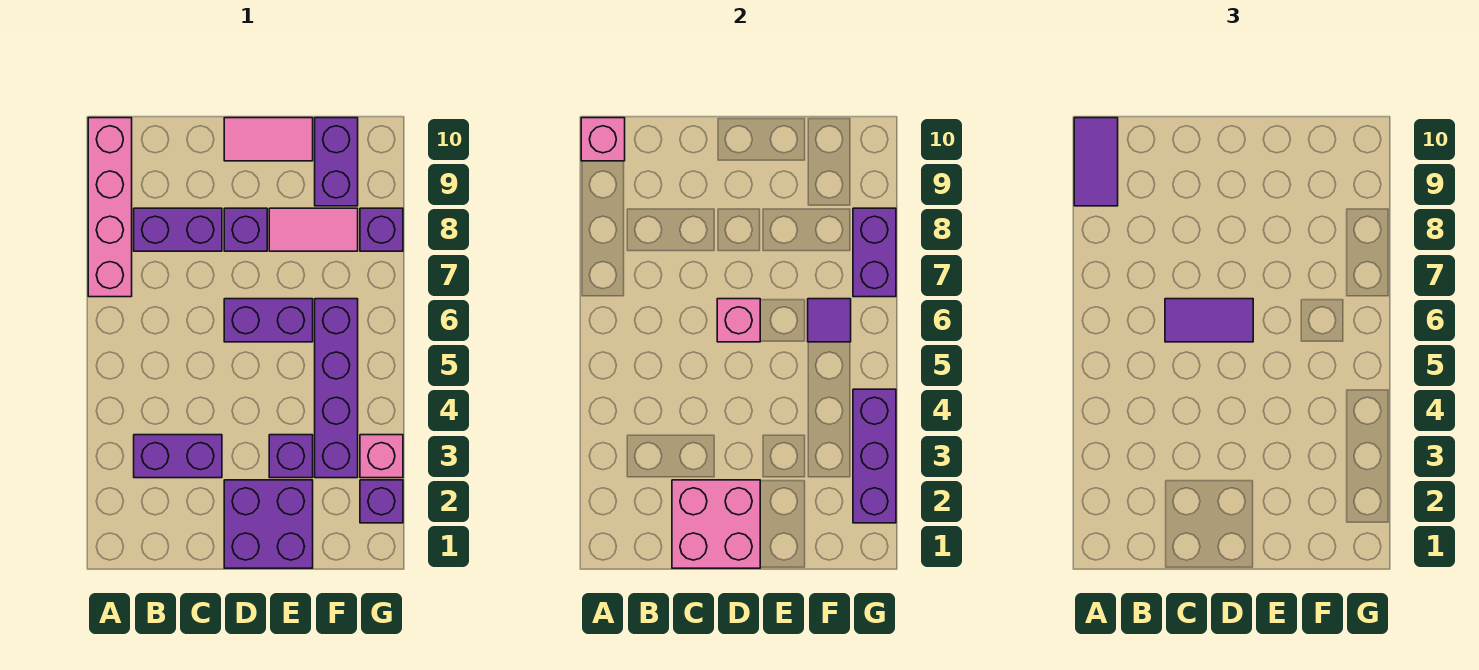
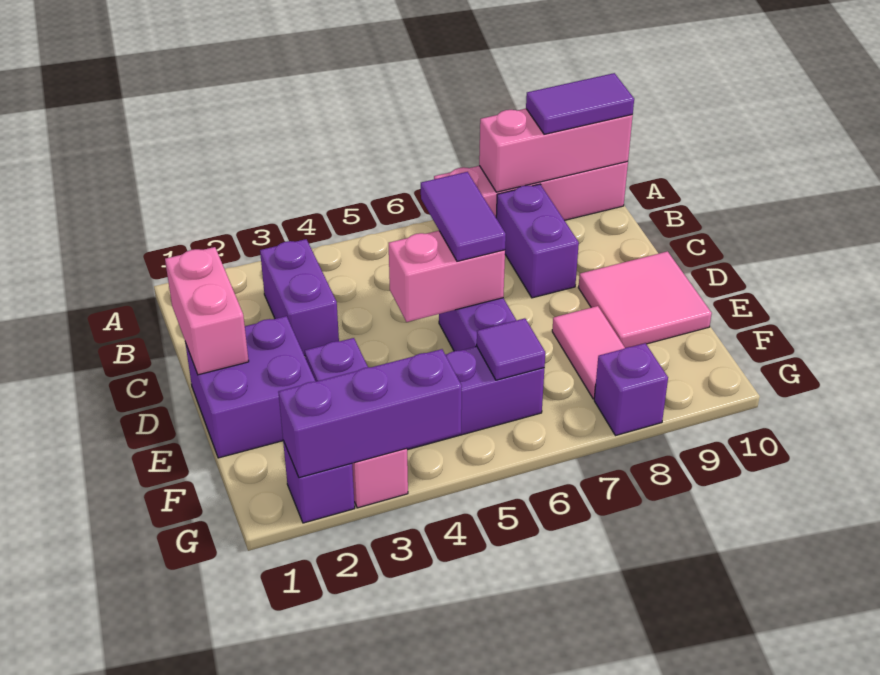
pink brick A10 level 2 -> pink brick A8:A10 level 2
pink brick C1:D2 level 2 -> pink brick C1:D1 level 2
pink brick D6 level 2 -> pink brick D5:D6 level 2
purple brick D8 level 1 -> none
pink tile D10:E10 level 1 -> pink tile D9:E10 level 1
purple brick F9:F10 level 1 -> none
purple brick G7:G8 level 2 -> none

